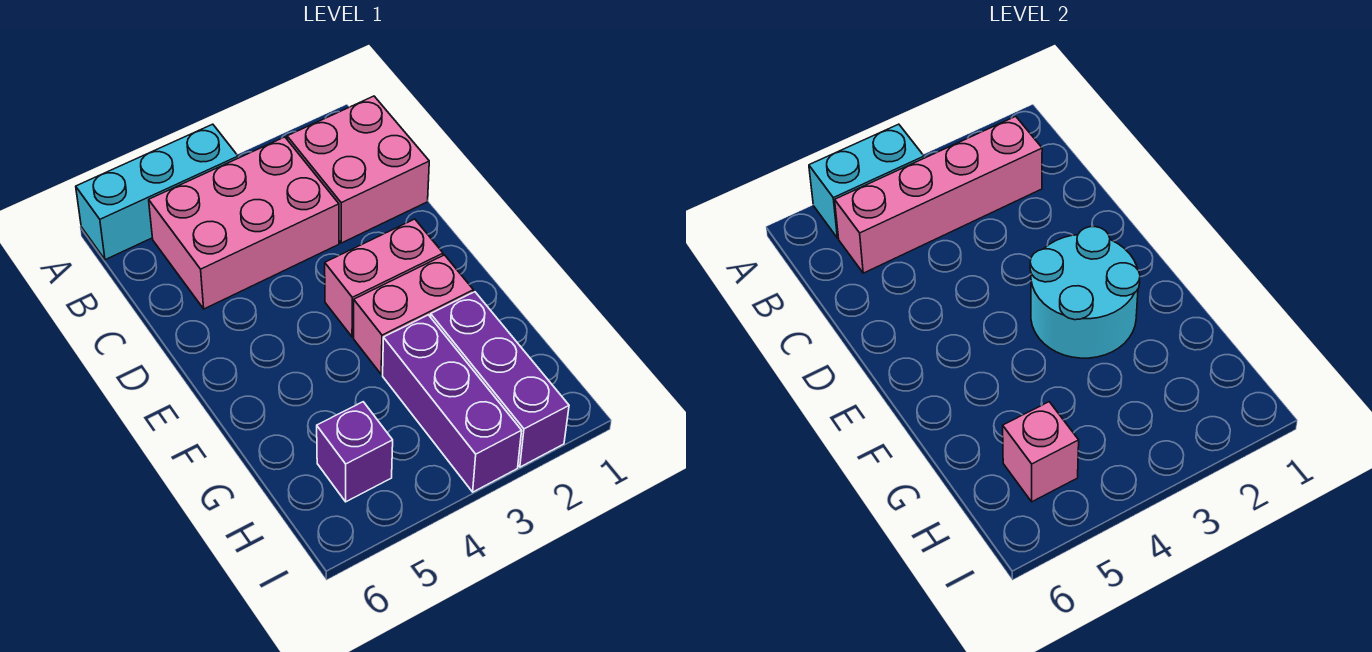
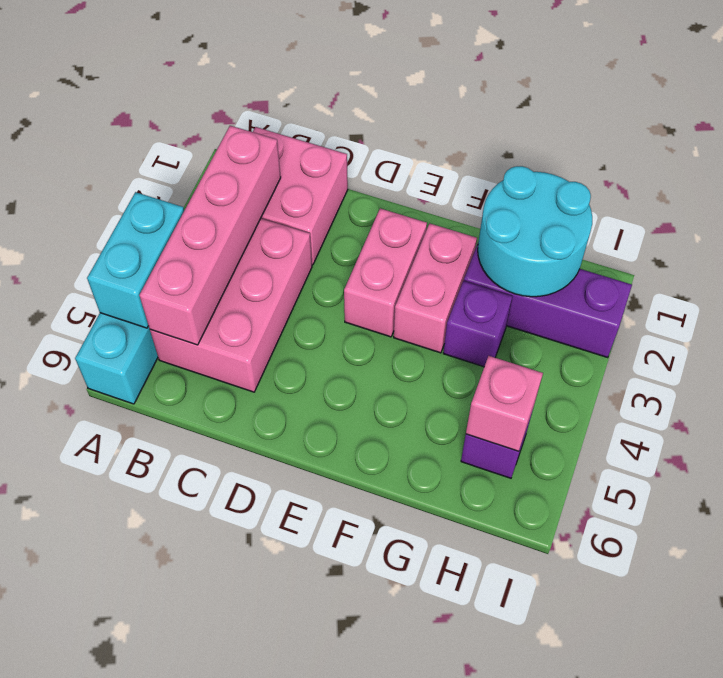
cyan round brick E2:F3 level 2 -> cyan round brick G1:H2 level 2
purple brick G3:I3 level 1 -> purple brick G3 level 1

